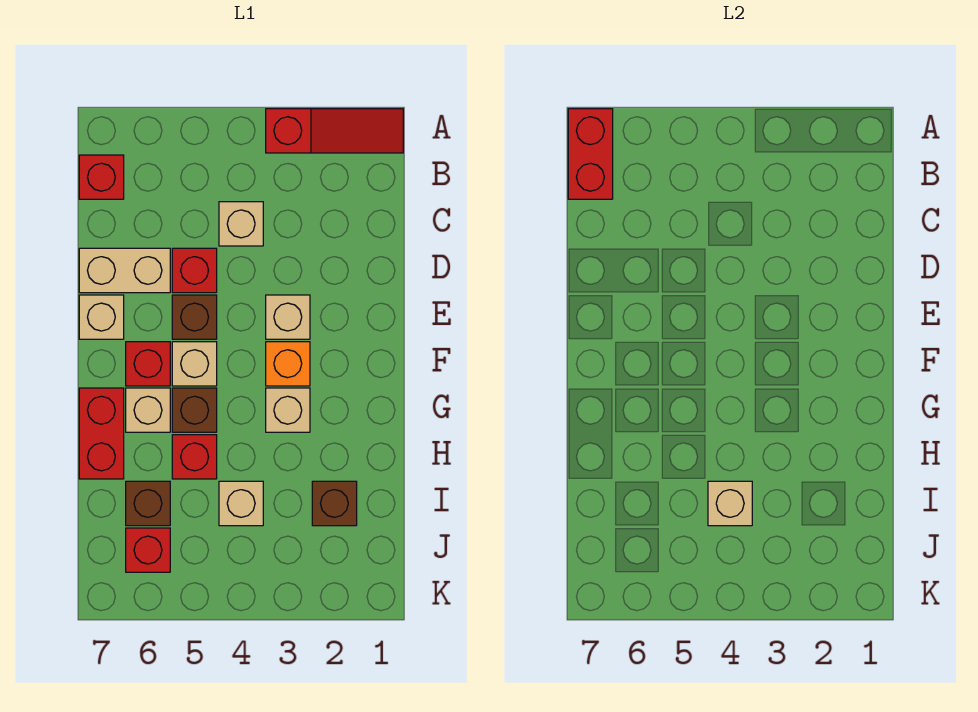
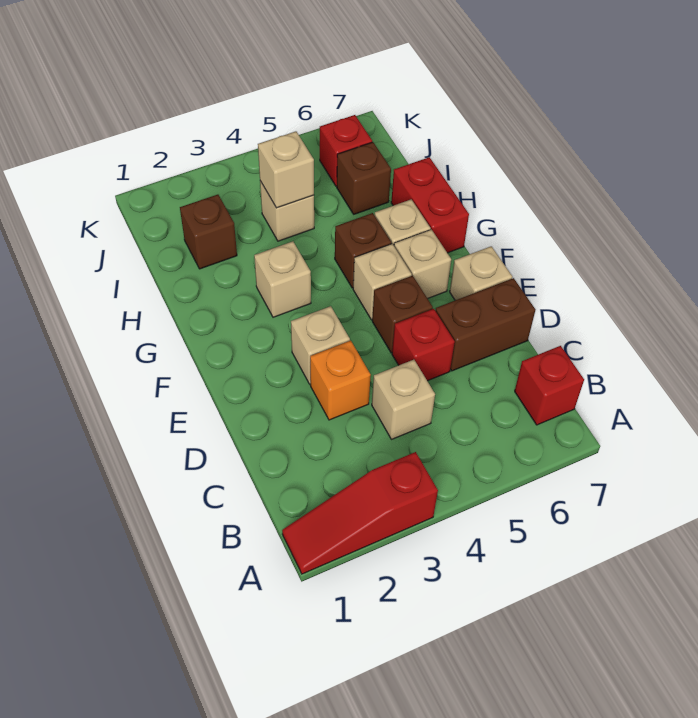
red brick A7:B7 level 2 -> none
tan brick D6:D7 level 1 -> brown brick D6:D7 level 1
orange brick F3 level 1 -> orange brick D3 level 1
red brick F6 level 1 -> tan brick F6 level 1
red brick H5 level 1 -> none

